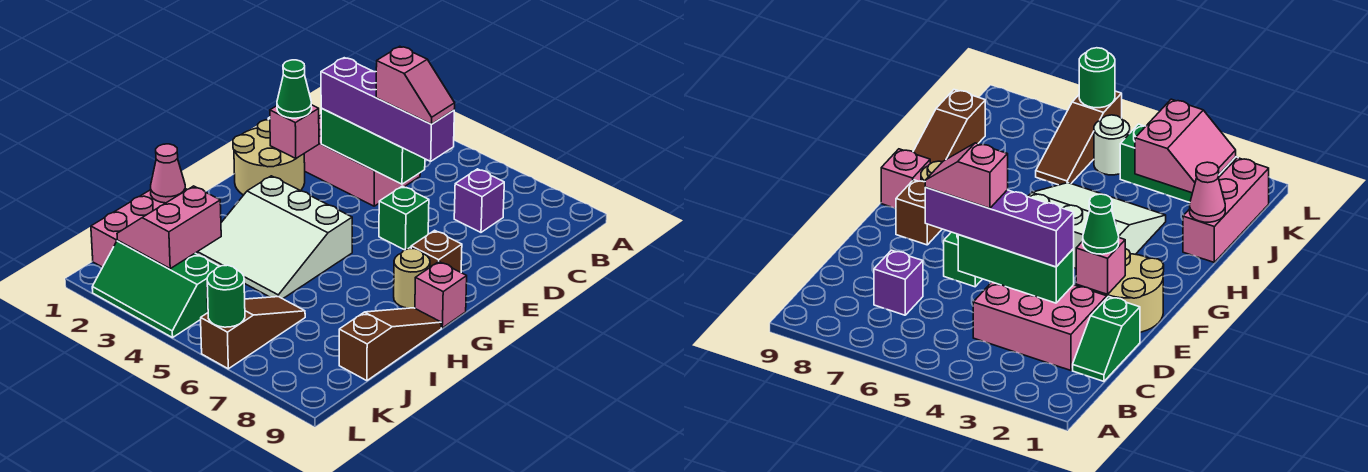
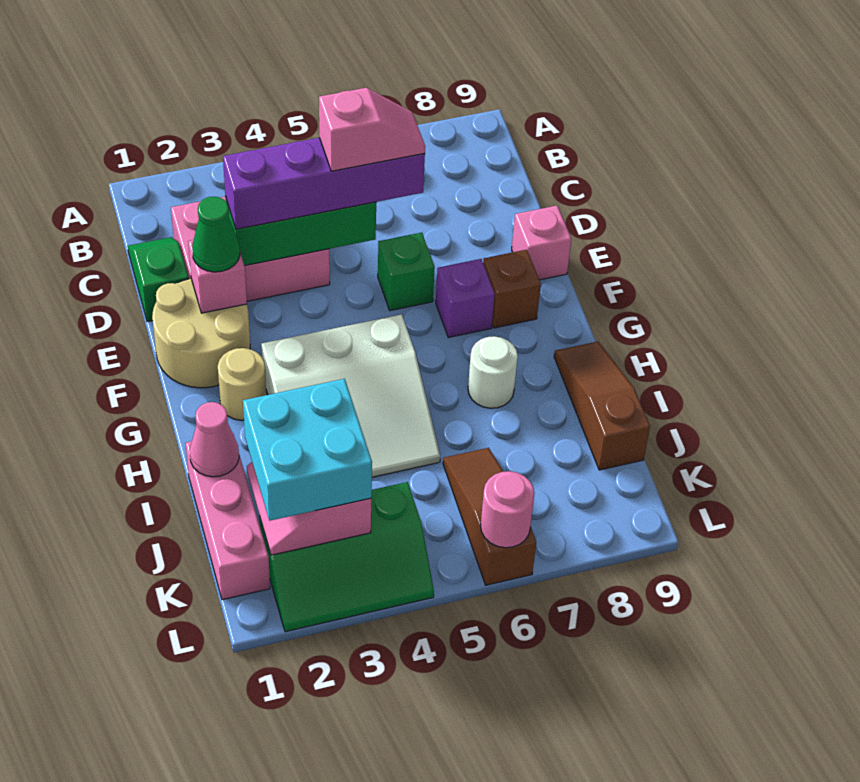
purple brick C7 level 1 -> purple brick F7 level 1
tan round brick G8 level 1 -> tan round brick G2 level 1
pink brick G9 level 1 -> pink brick E9 level 1
none -> cyan brick J2:K3 level 3
white round brick K5 level 1 -> white round brick H7 level 1
green round brick L6 level 2 -> pink round brick L6 level 2

